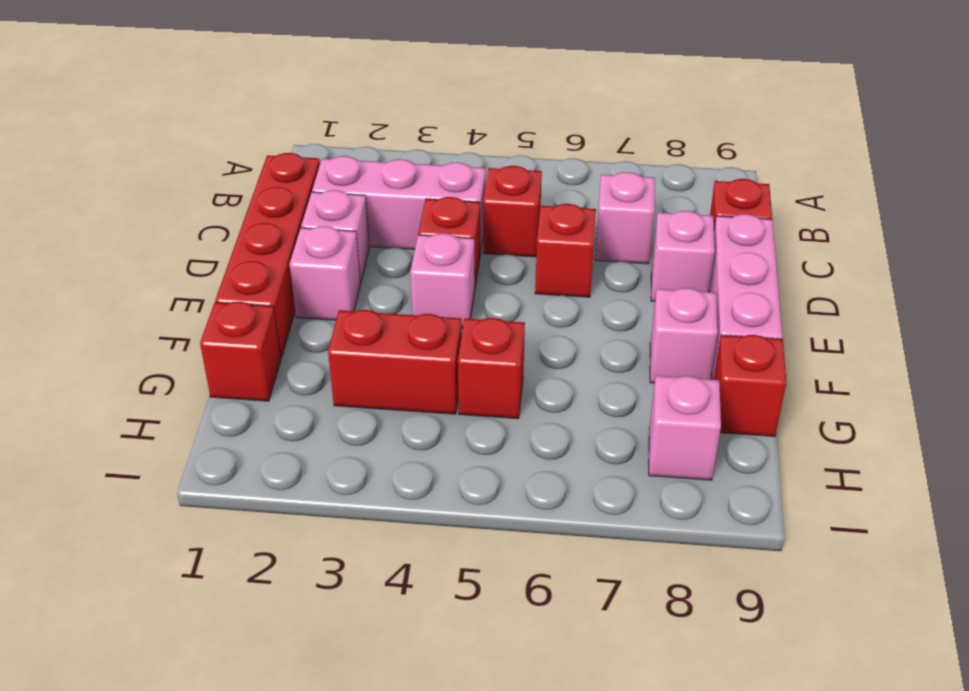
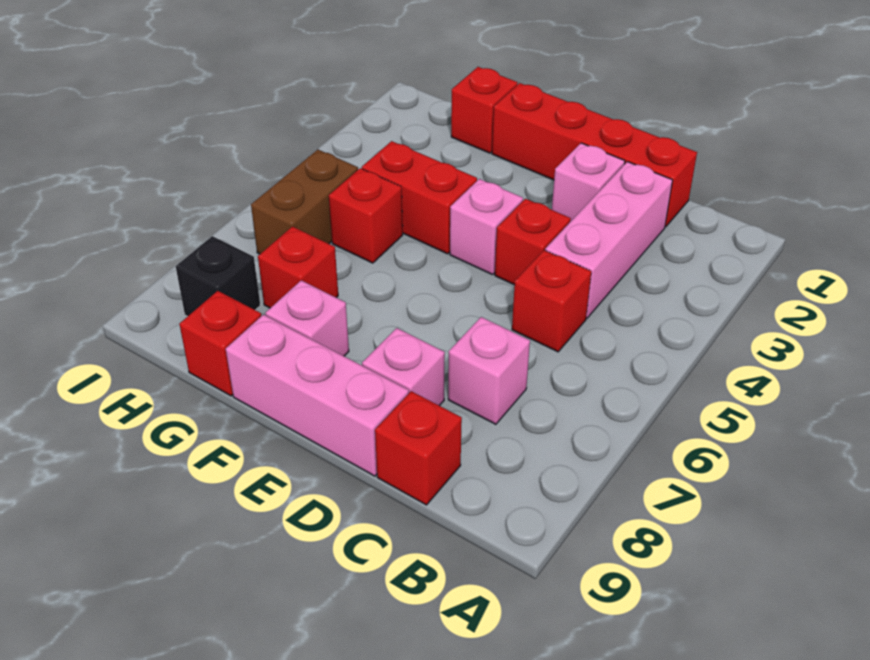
red brick D6 level 1 -> red brick G7 level 1
pink brick E2 level 1 -> none
red brick G3:G4 level 1 -> red brick F4:G4 level 1
none -> brown brick H5:H6 level 1
pink brick H8 level 1 -> black brick H8 level 1

